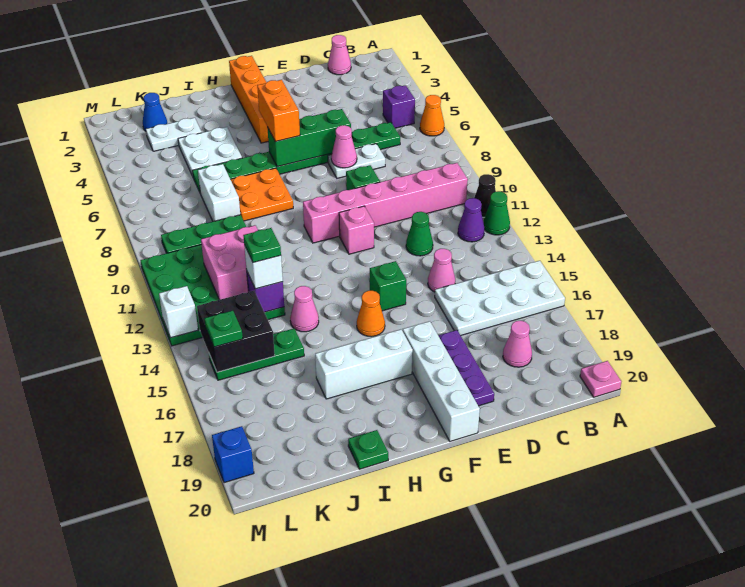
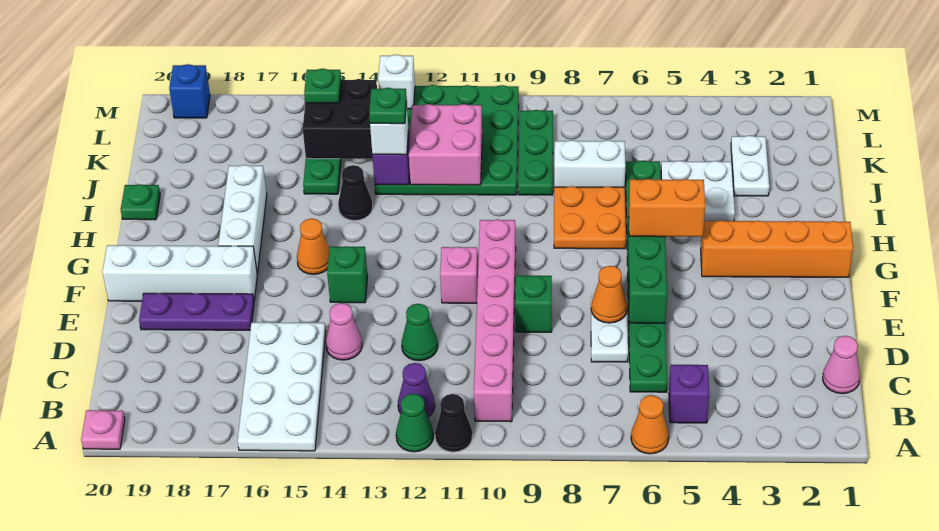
pink cone C18 level 1 -> none
pink cone E7 level 2 -> orange cone E7 level 2
pink cone I14 level 1 -> black cone I14 level 1
blue cone K2 level 1 -> none

